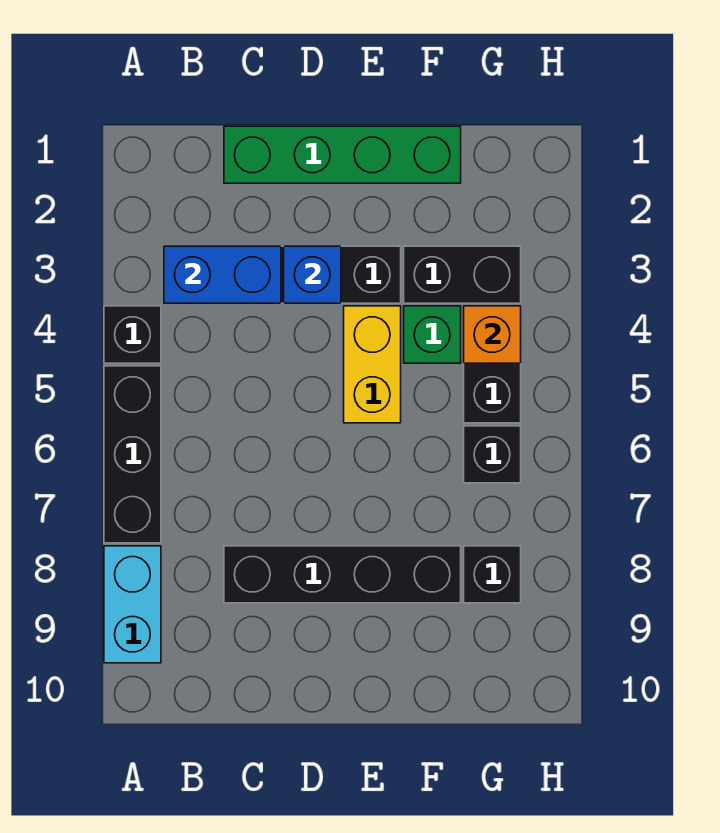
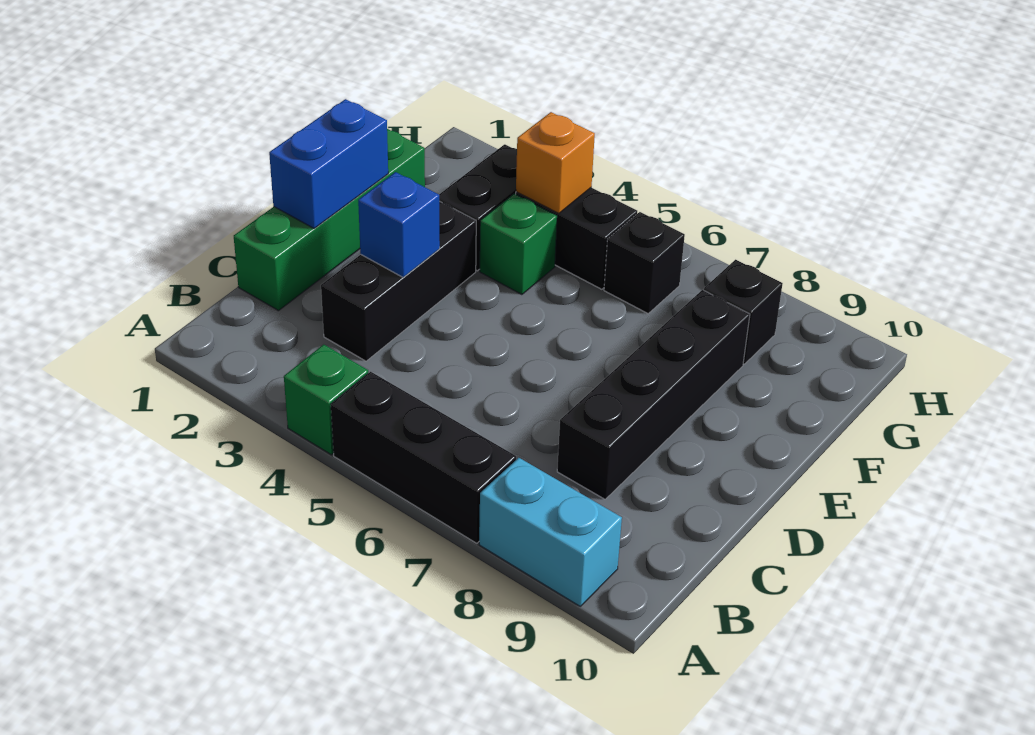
black brick A4 level 1 -> green brick A4 level 1
blue brick B3:C3 level 2 -> blue brick D1:E1 level 2
yellow brick E4:E5 level 1 -> none

